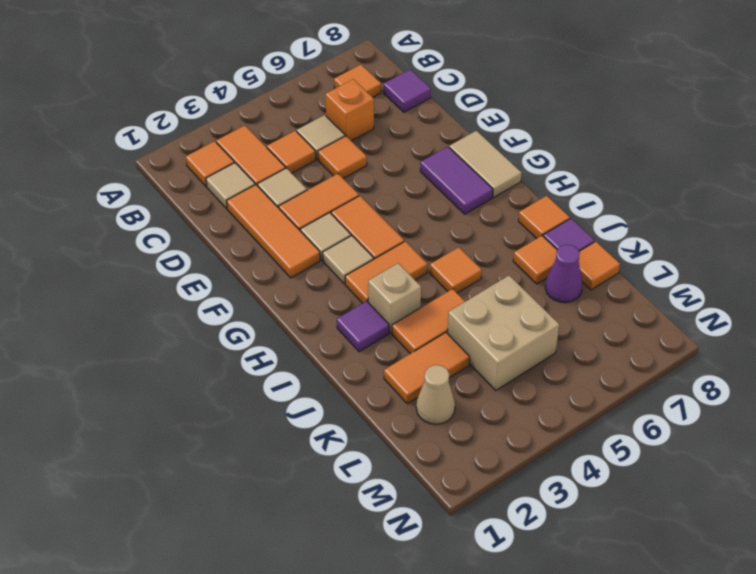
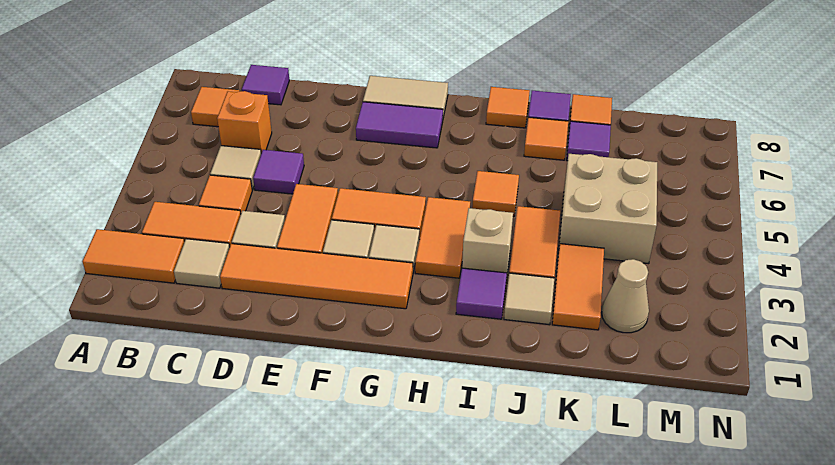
orange tile B2 level 1 -> orange tile A2:B2 level 1
orange tile D2:F2 level 1 -> orange tile D2:G2 level 1
orange tile D5 level 1 -> purple tile D5 level 1
none -> tan tile J2 level 1
purple cone K7 level 1 -> purple tile K7 level 1

